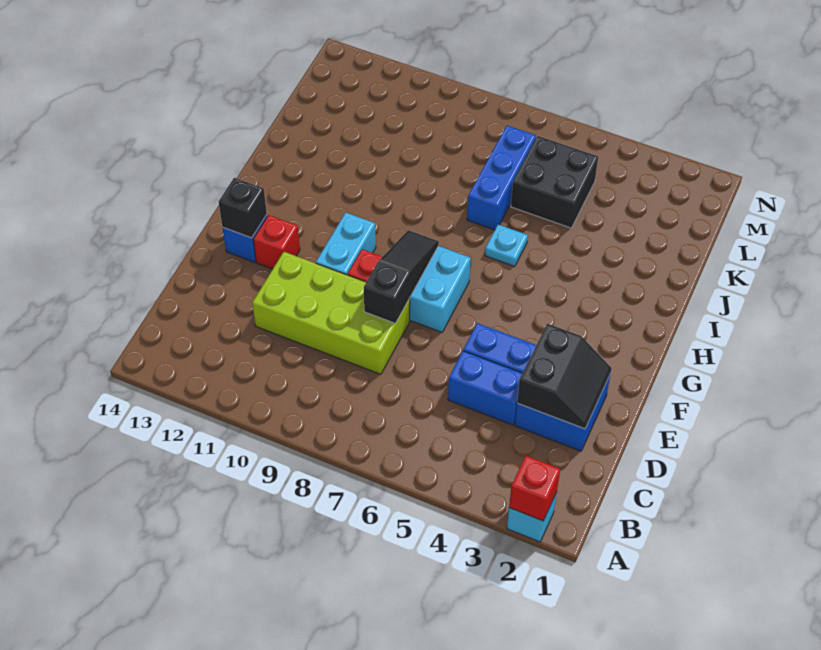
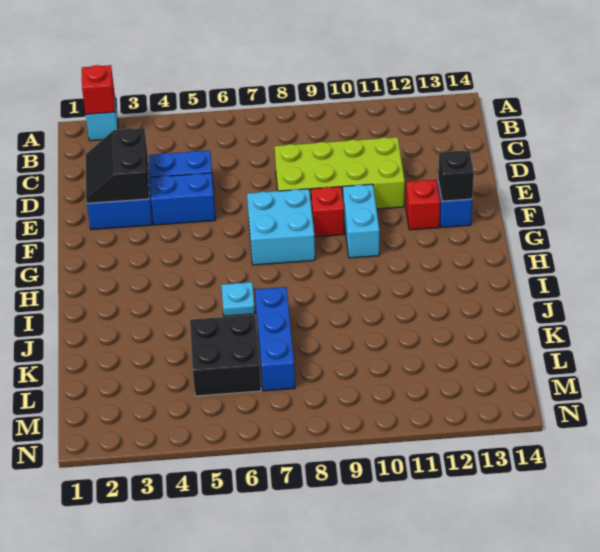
black slope E8:G8 level 2 top E -> none

